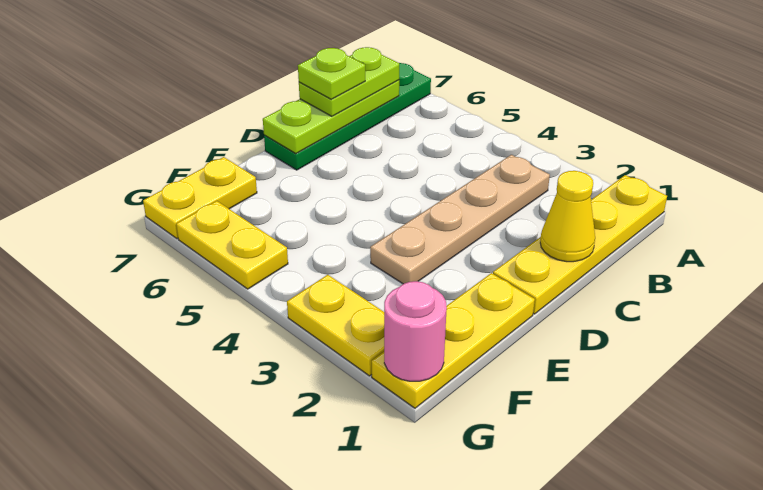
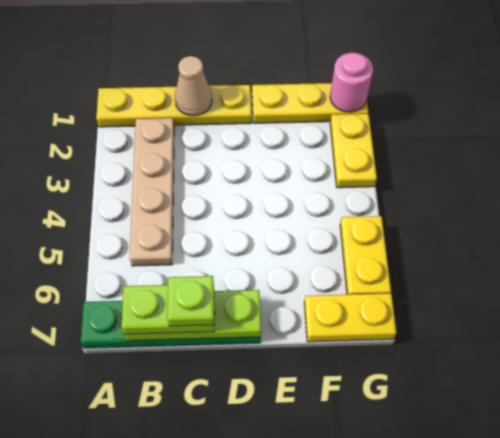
tan plate B3:E3 level 1 -> tan plate B2:B5 level 1
yellow cone C1 level 2 -> tan cone C1 level 2

